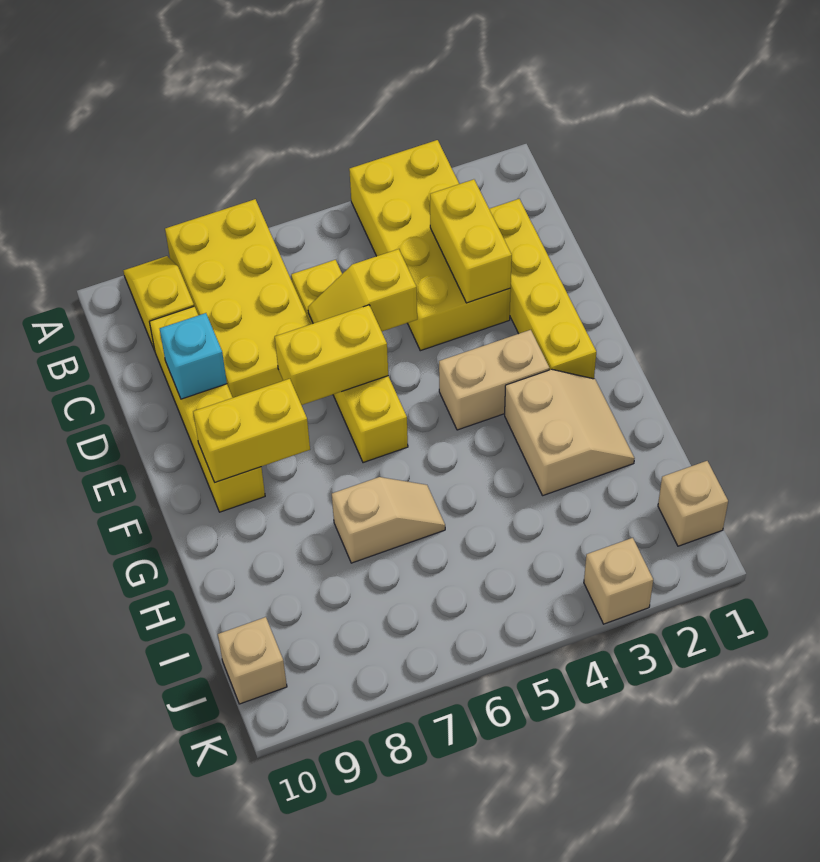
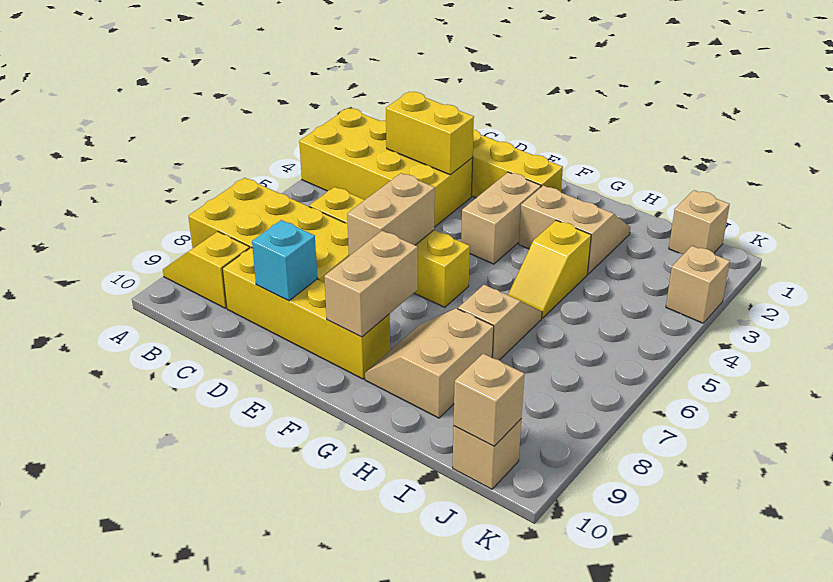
yellow slope D5:D6 level 2 top 5 -> yellow slope H4:H5 level 1 top 4
yellow brick E6:E7 level 2 -> tan brick E6:E7 level 2
yellow brick F8:F9 level 2 -> tan brick F8:F9 level 2
none -> tan slope G8:H9 level 1 top H
none -> tan brick J10 level 2

